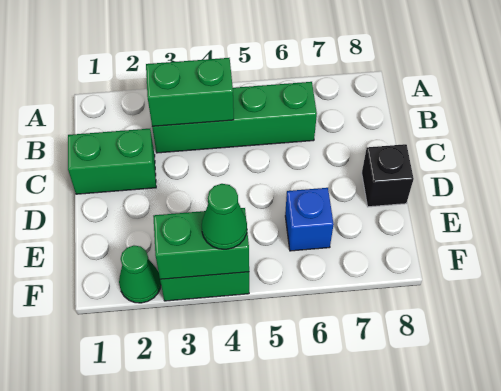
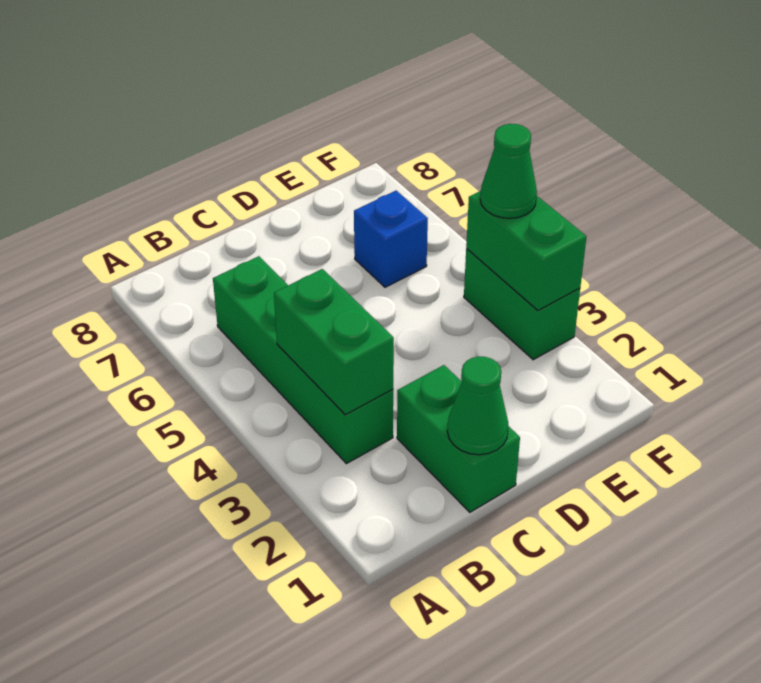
black brick D8 level 1 -> none
green cone F2 level 1 -> green cone C1 level 2

